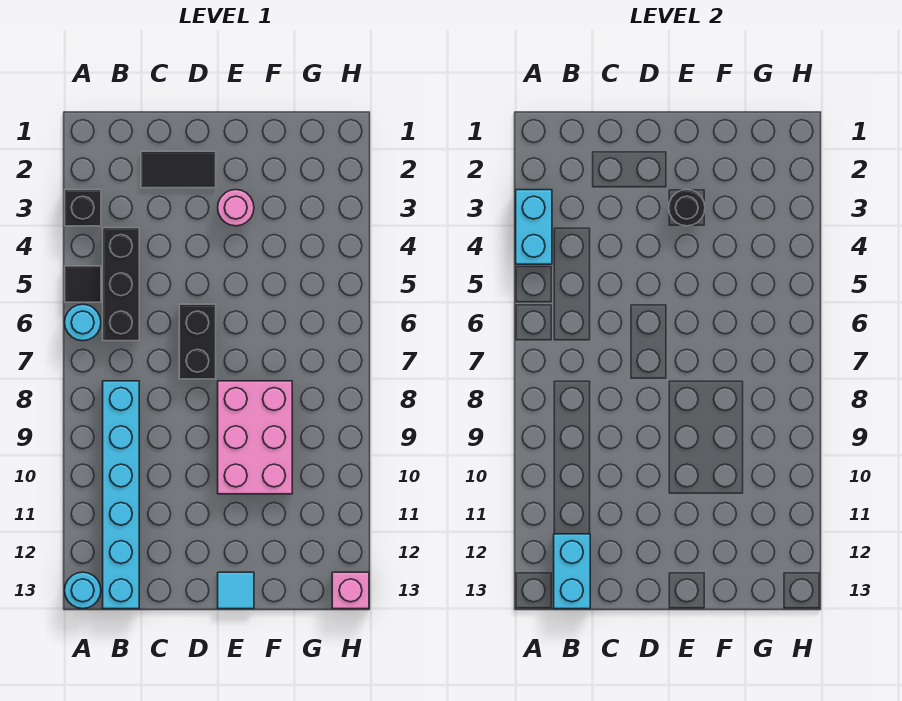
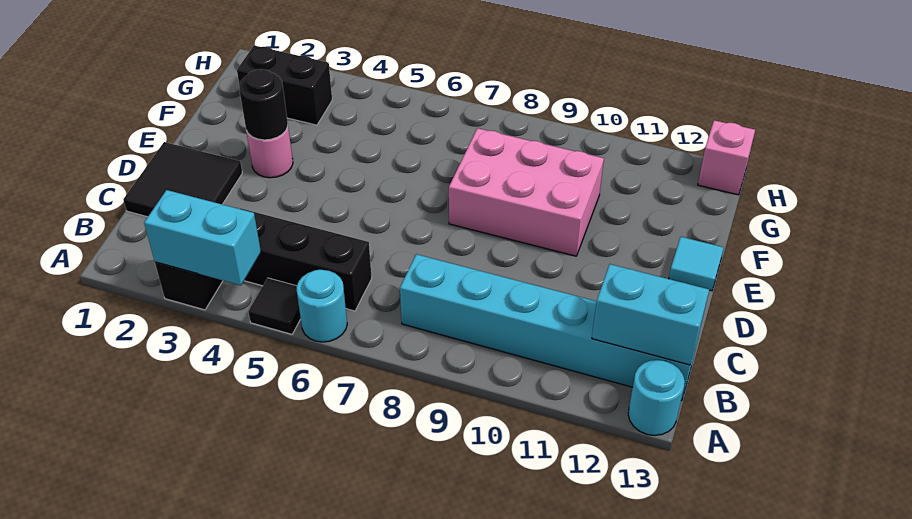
black tile C2:D2 level 1 -> black tile C1:D2 level 1
black brick D6:D7 level 1 -> black brick G2:G3 level 1

